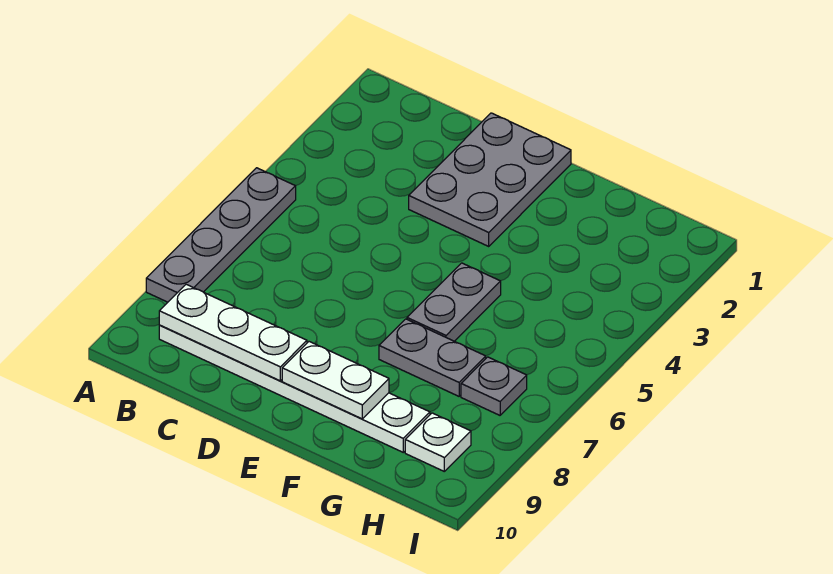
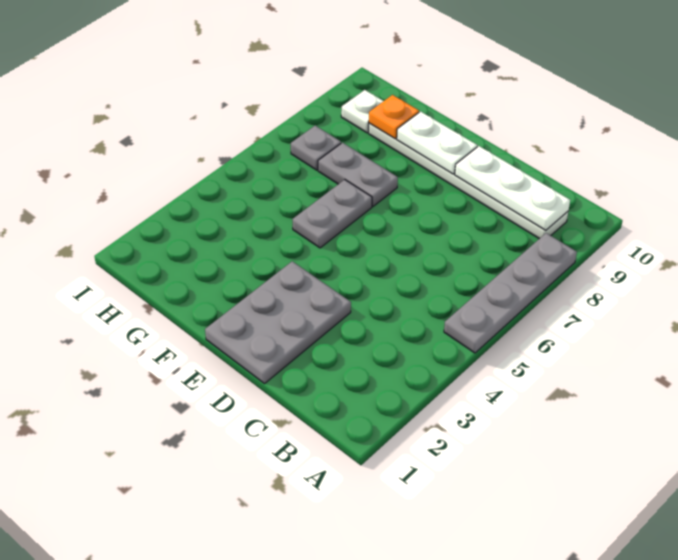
none -> orange plate G9 level 2

